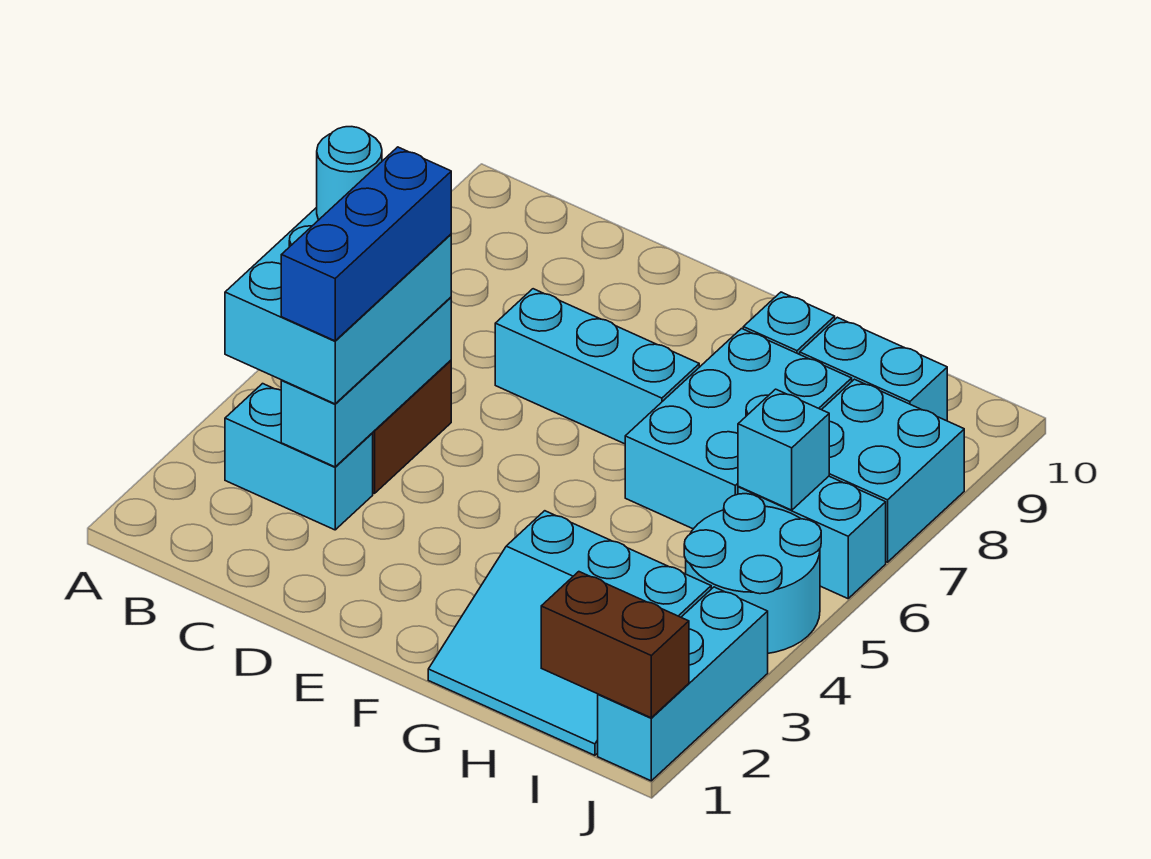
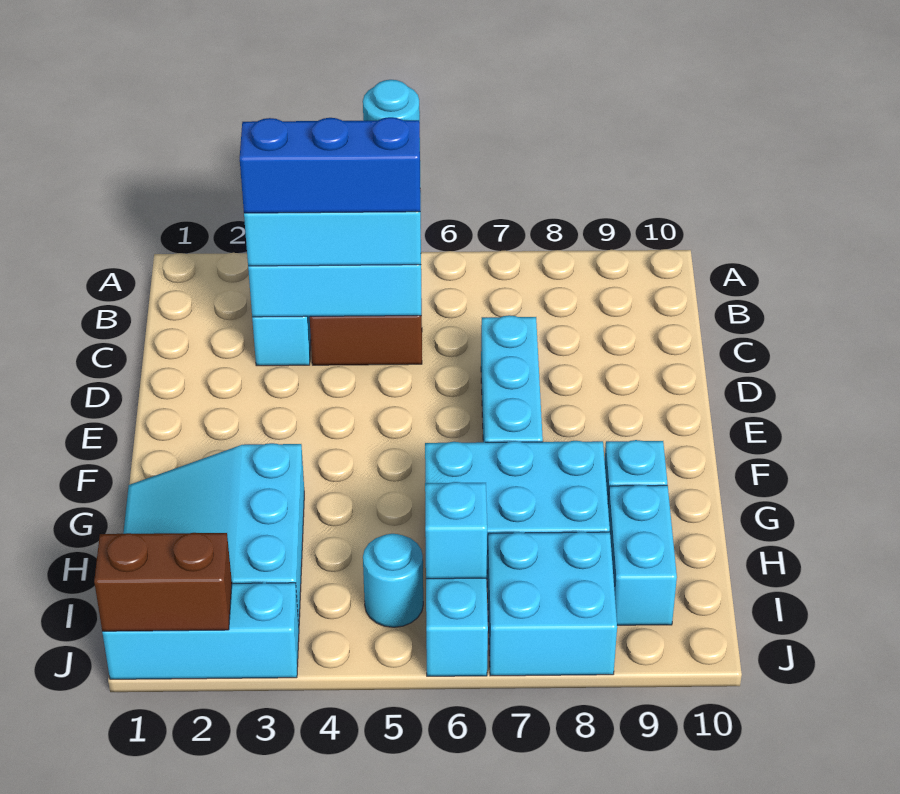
brown brick I1:J1 level 2 -> brown brick J1:J2 level 2
cyan round brick I4:J5 level 1 -> cyan round brick I5 level 1

